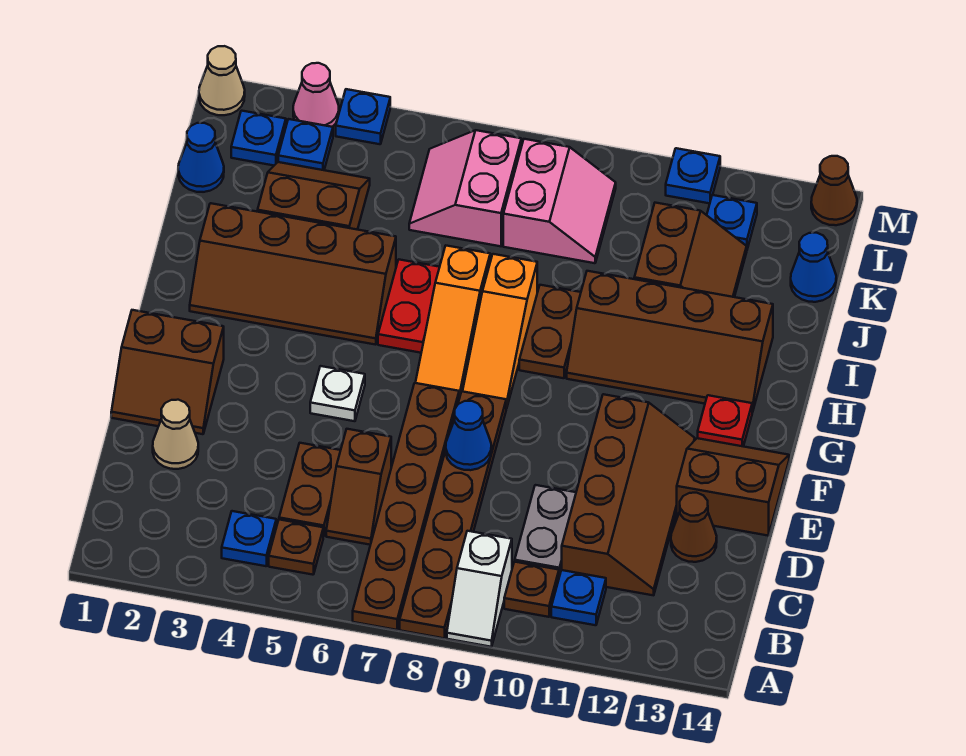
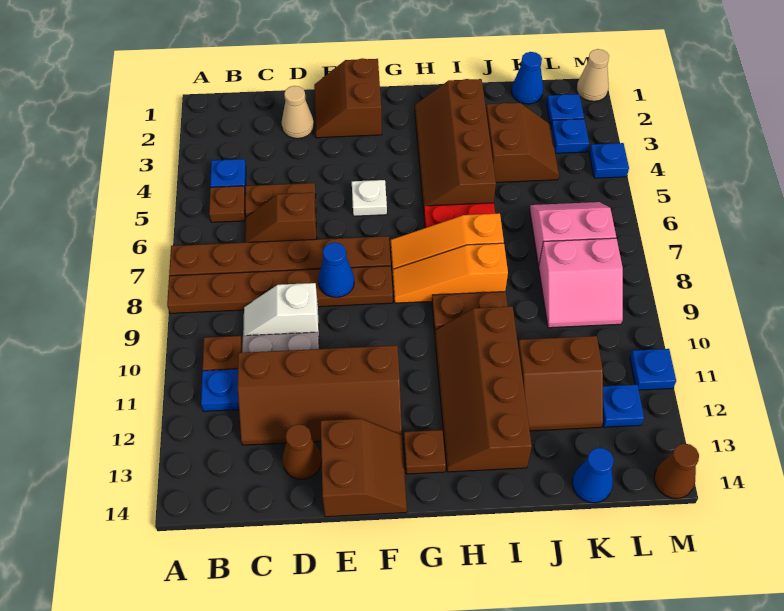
white slope A9:B9 level 1 top B -> white slope C9:D9 level 1 top D
red plate G13 level 1 -> brown plate G13 level 1
pink cone M3 level 1 -> none

